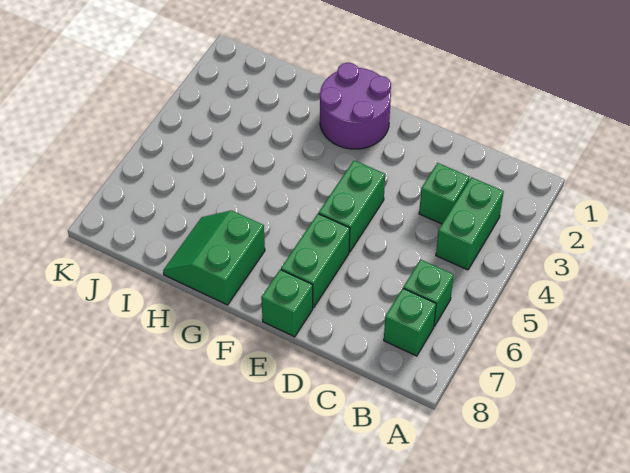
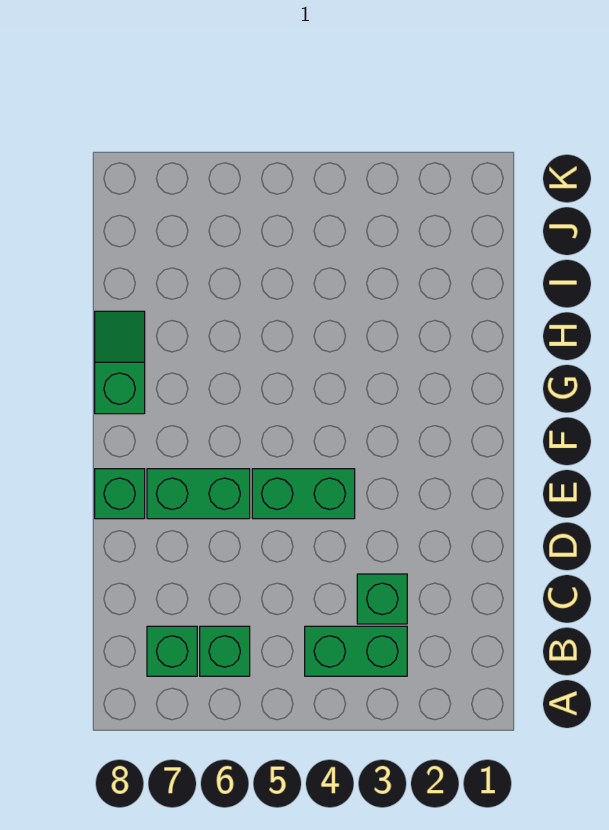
purple round brick F1:G2 level 1 -> none
green slope G7:H8 level 1 top G -> green slope G8:H8 level 1 top G

